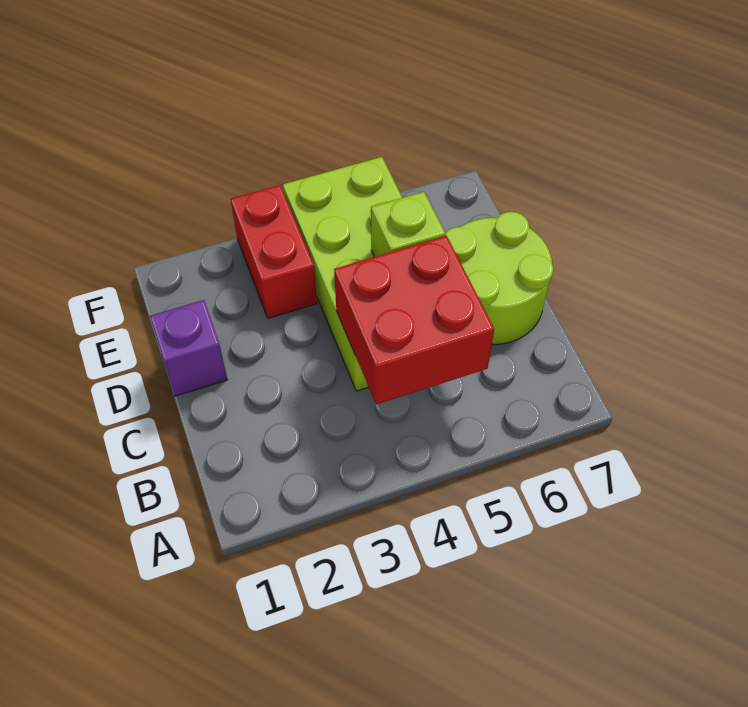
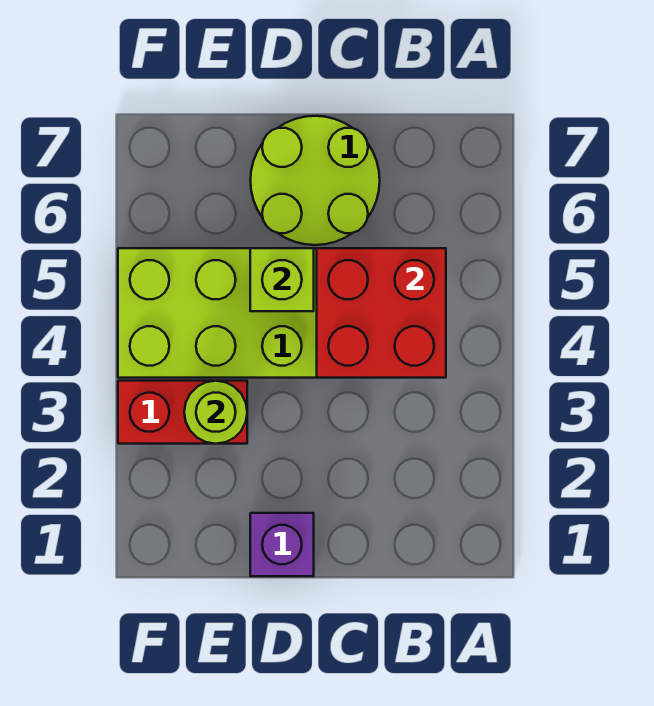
none -> lime round brick E3 level 2

